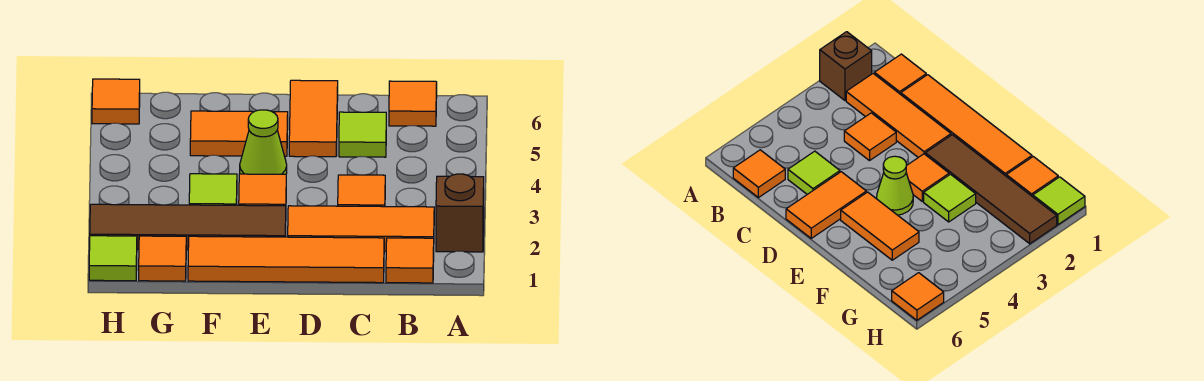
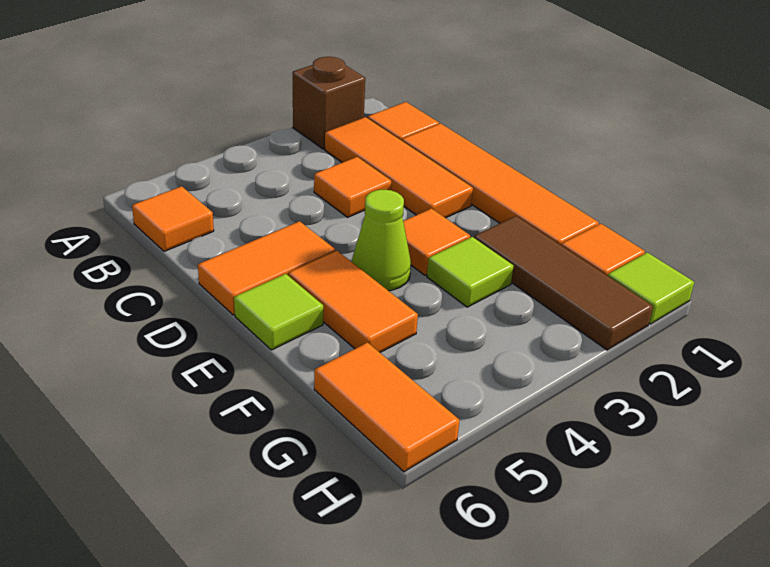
lime tile C5 level 1 -> lime tile E6 level 1
brown tile E2:H2 level 1 -> brown tile F2:H2 level 1
orange tile H6 level 1 -> orange tile G6:H6 level 1

